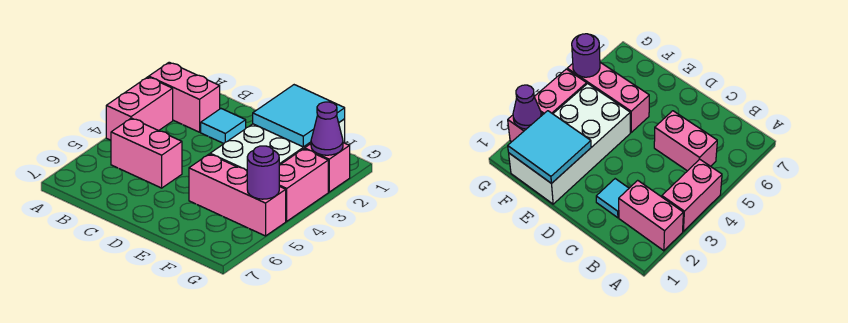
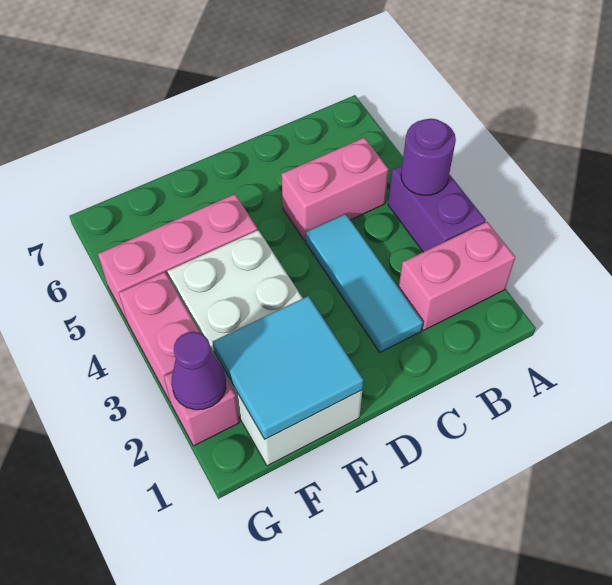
pink brick A3:A4 level 1 -> purple brick A3:A4 level 1
cyan tile C2 level 1 -> cyan tile C2:C4 level 1
purple round brick G5 level 2 -> purple round brick A4 level 2

